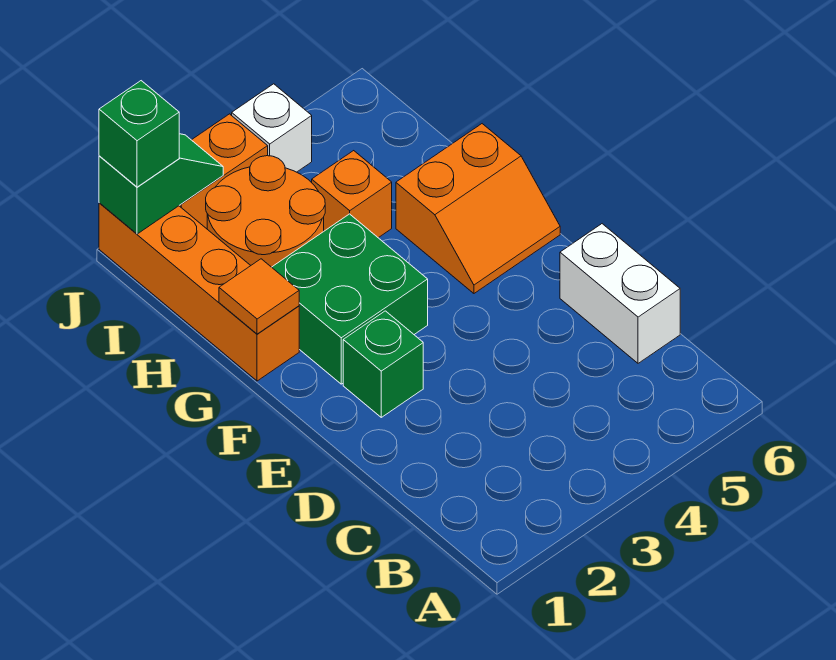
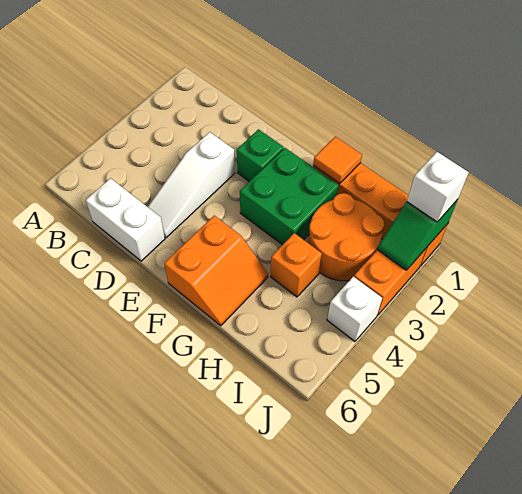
none -> white slope D3:D5 level 1 top 3
orange slope F5:G6 level 1 top G -> orange slope F5:G6 level 1 top F
green brick J1 level 3 -> white brick J1 level 3

